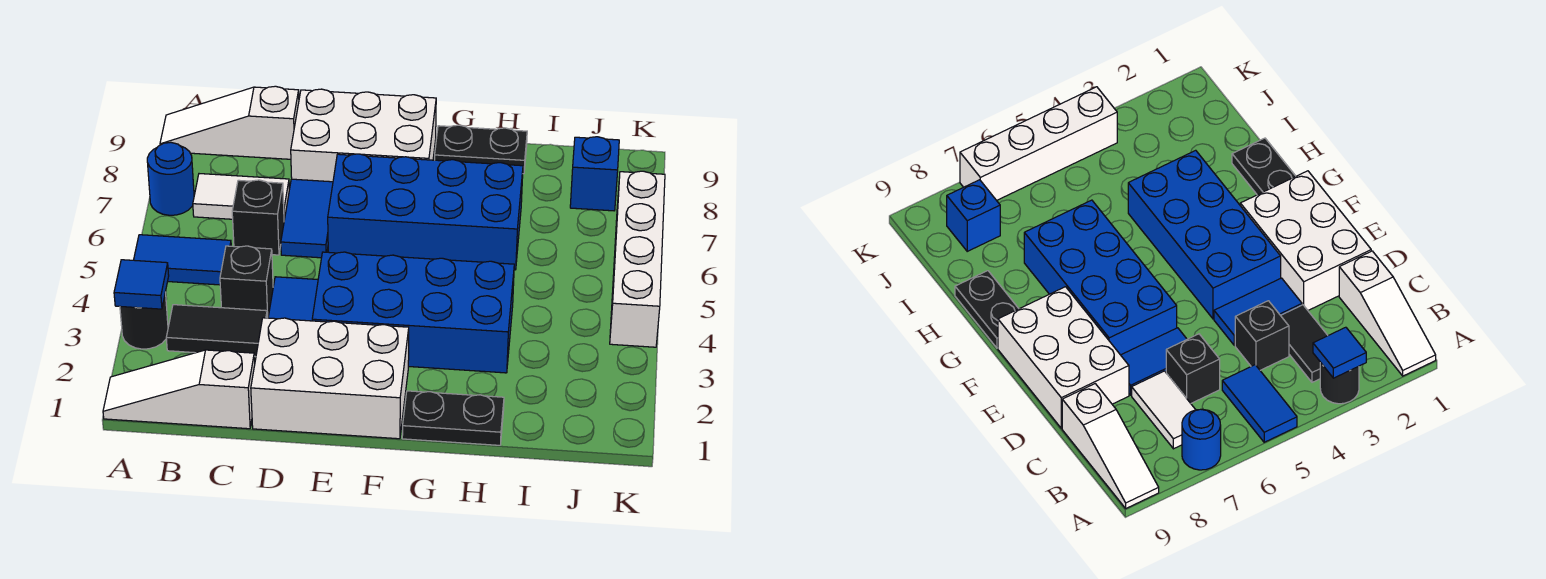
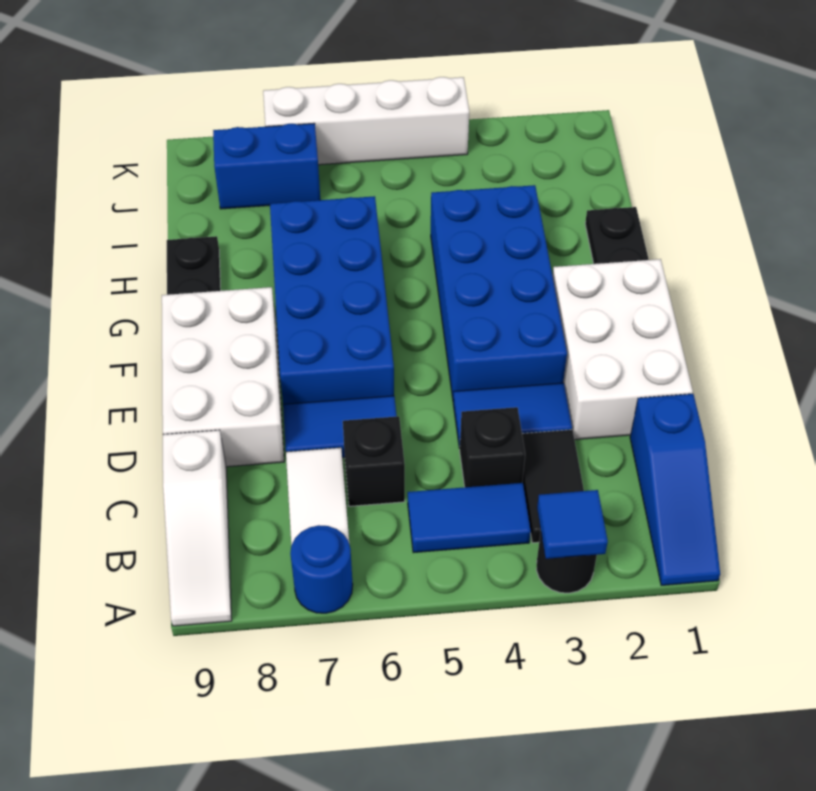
white slope A1:C1 level 1 top C -> blue slope A1:C1 level 1 top C
blue tile A5:B5 level 1 -> blue tile B4:B5 level 1
blue brick J8 level 1 -> blue brick J7:J8 level 1

